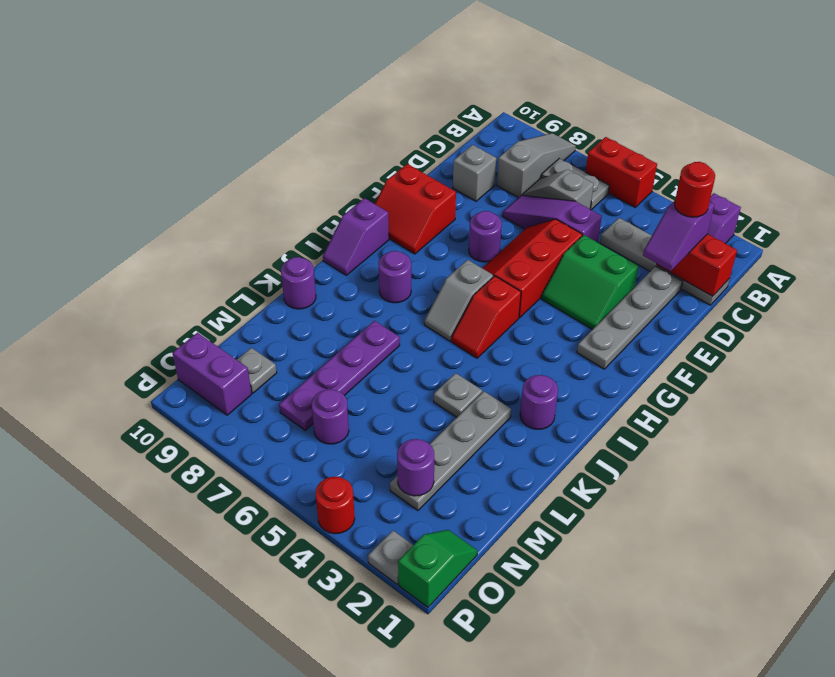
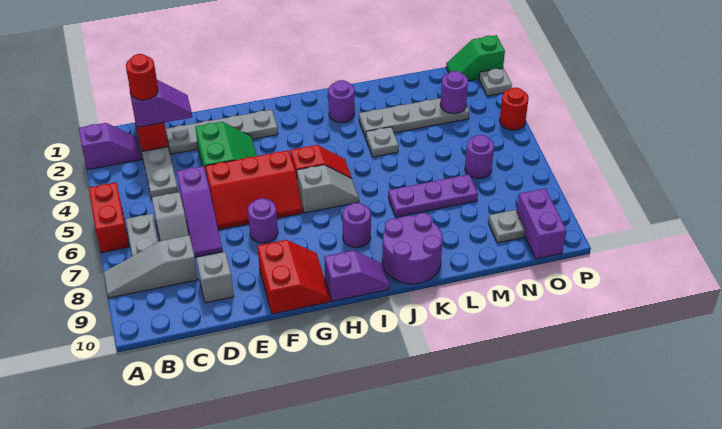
purple plate K7:N7 level 1 -> purple plate K7:M7 level 1
purple round brick K10 level 1 -> purple round brick J9:K10 level 1

